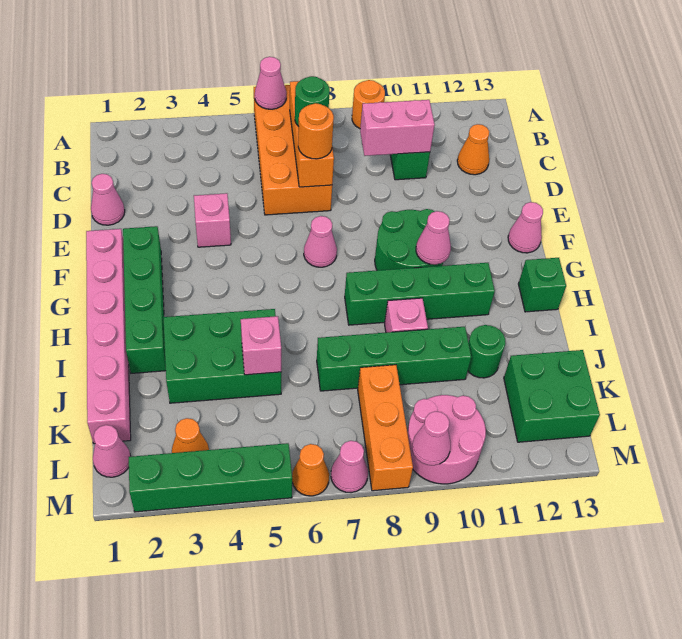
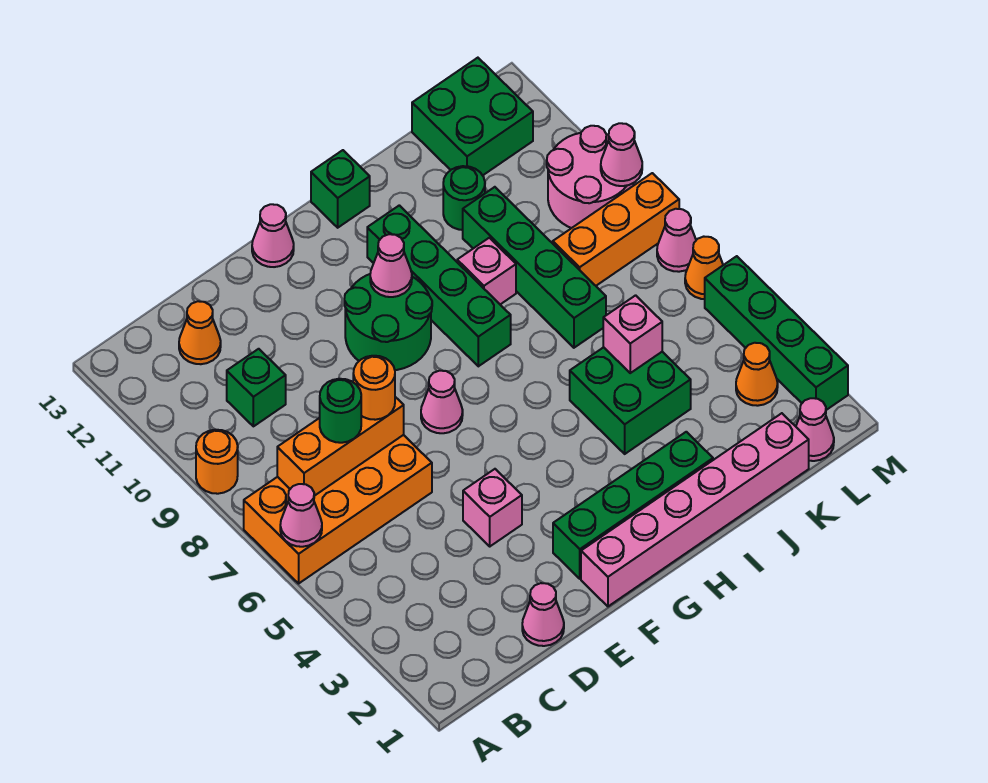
pink brick C9:C10 level 2 -> none
green brick I3:J5 level 1 -> green brick I4:J5 level 1

